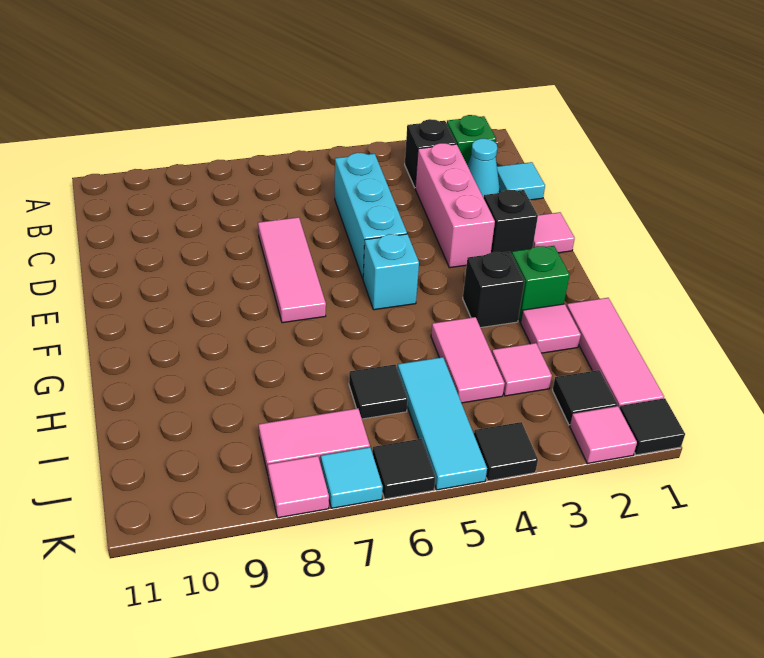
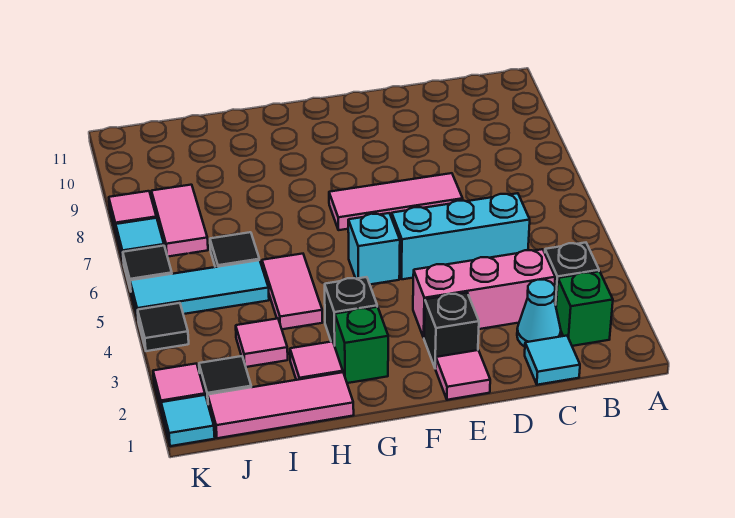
pink tile H4:I4 level 1 -> pink tile H4:H5 level 1
black tile K1 level 1 -> cyan tile K1 level 1

